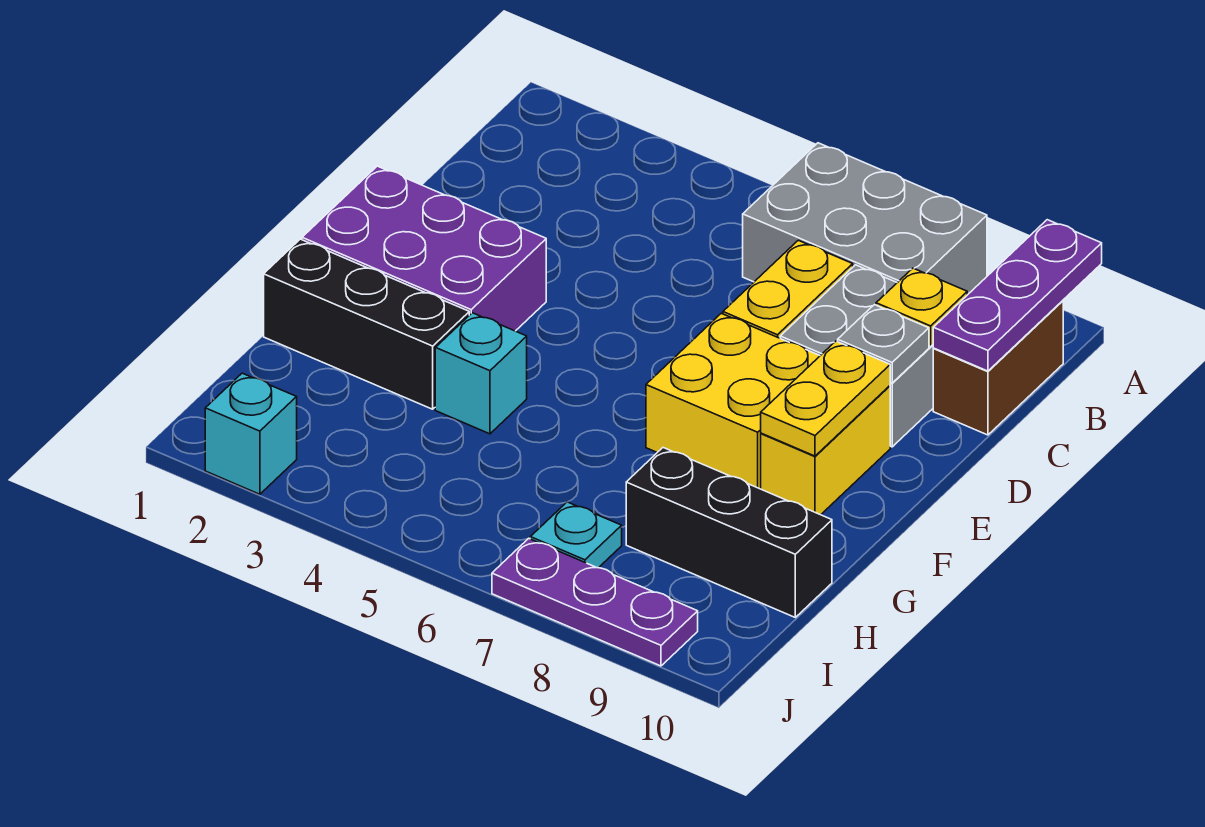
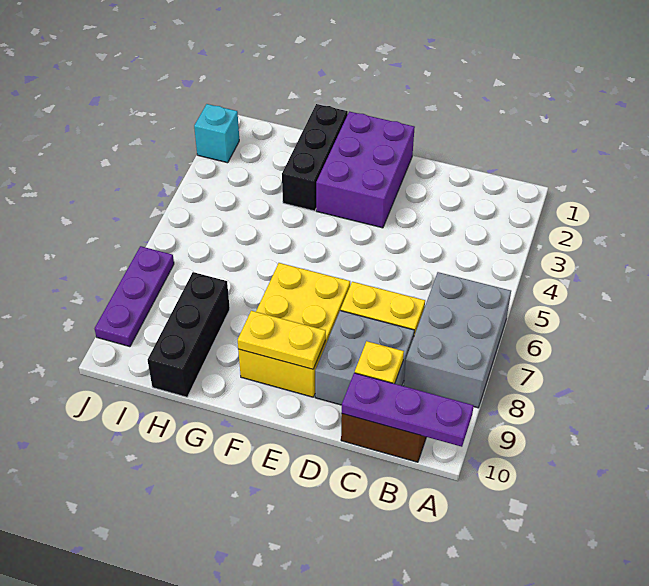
grey plate D9 level 2 -> none
cyan brick G4 level 1 -> none
cyan plate I7 level 1 -> none

